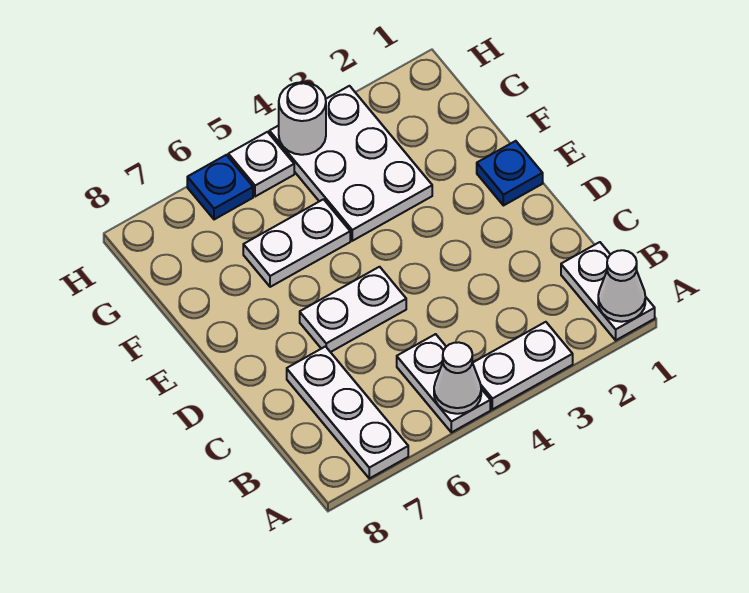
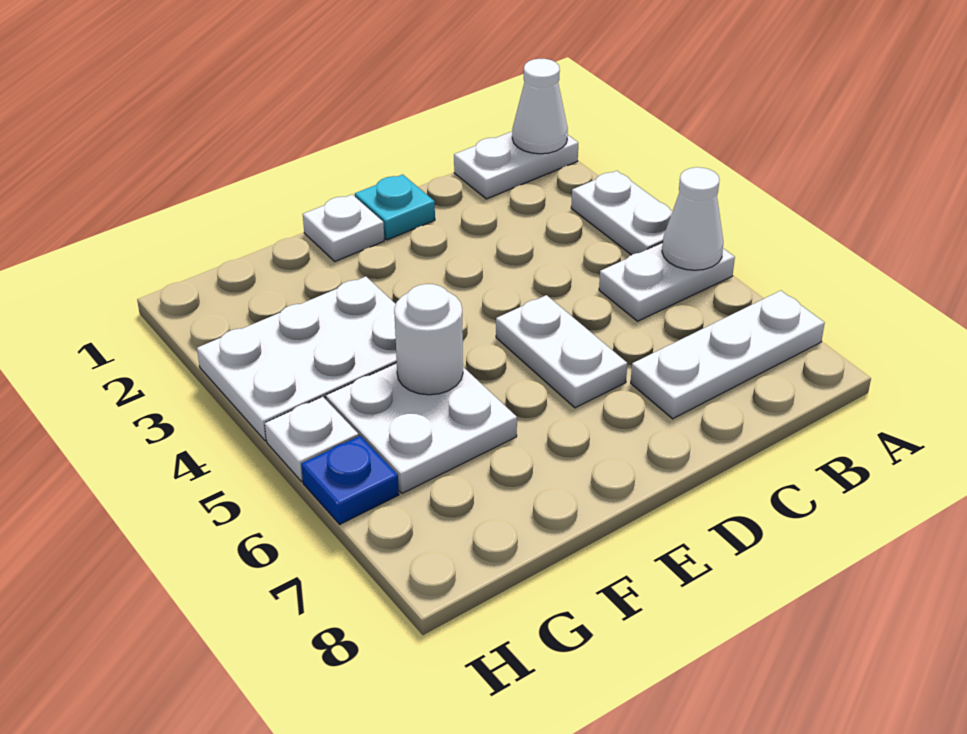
none -> cyan plate D1 level 1
blue plate E1 level 1 -> white plate E1 level 1
white plate F5:F6 level 1 -> white plate F5:G6 level 1
white round brick H4 level 2 -> white round brick F5 level 2

